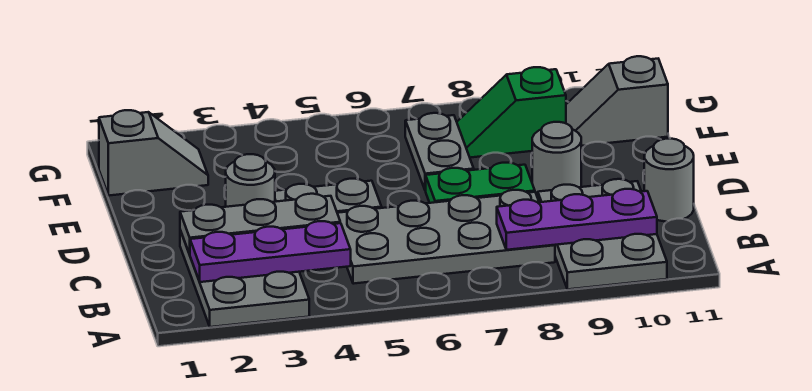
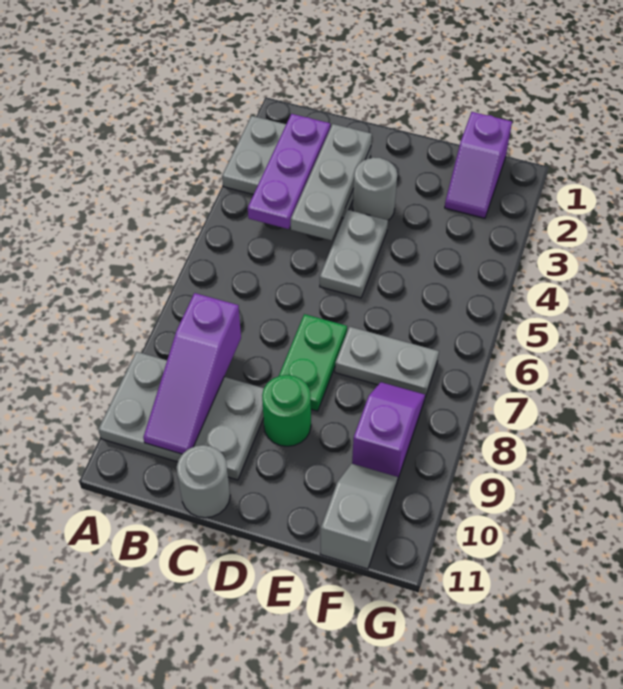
grey plate B5:C8 level 1 -> none
purple plate B8:B10 level 2 -> purple slope B8:B10 level 2 top 8
grey round brick D9 level 1 -> green round brick D9 level 1
grey slope F1:F2 level 1 top 1 -> purple slope F1:F2 level 1 top 1
green slope F8:F9 level 1 top 9 -> purple slope F8:F9 level 1 top 9

